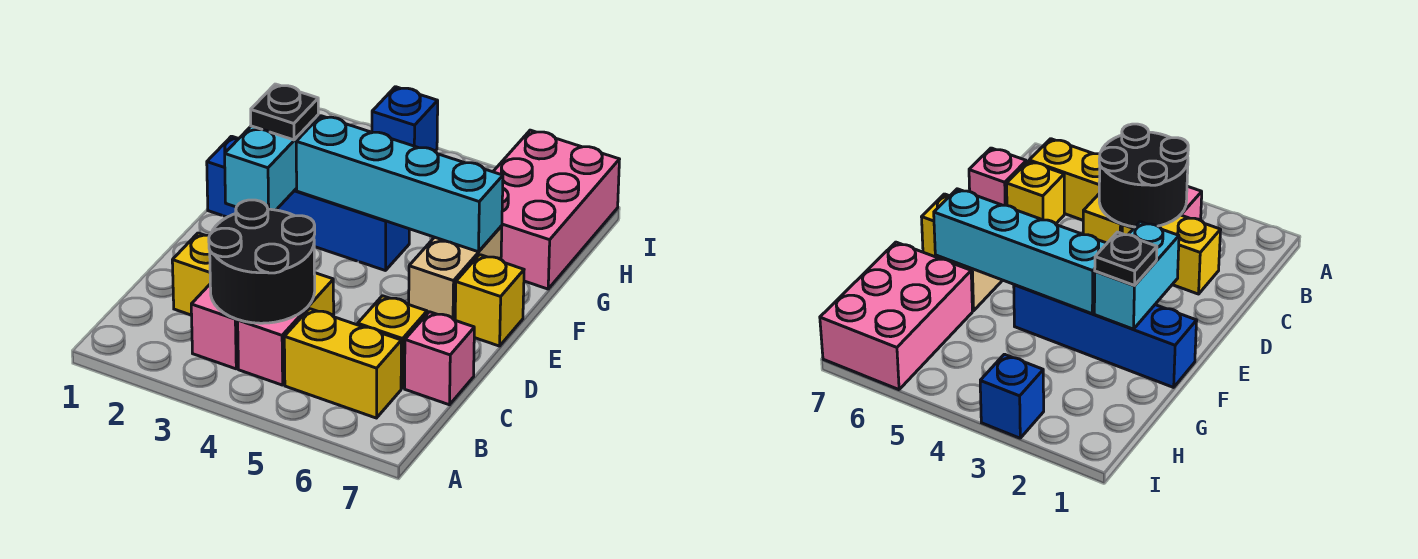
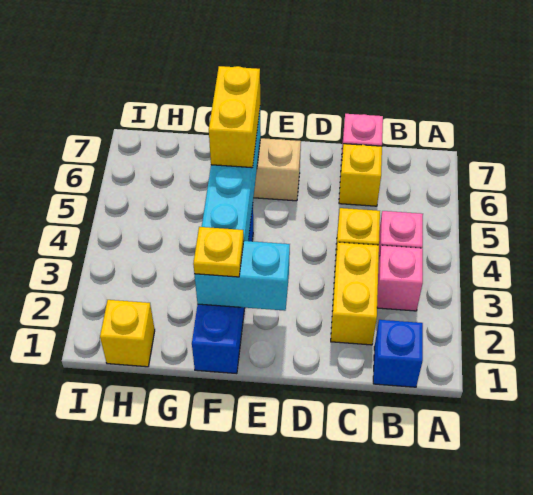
black round brick B3:C4 level 2 -> none
yellow brick B5:B6 level 1 -> yellow brick F5:F6 level 3
yellow brick E7 level 1 -> yellow brick H1 level 1
black plate F2 level 3 -> yellow plate F2 level 3
pink brick G6:I7 level 1 -> none
blue brick I3 level 1 -> blue brick B1 level 1

